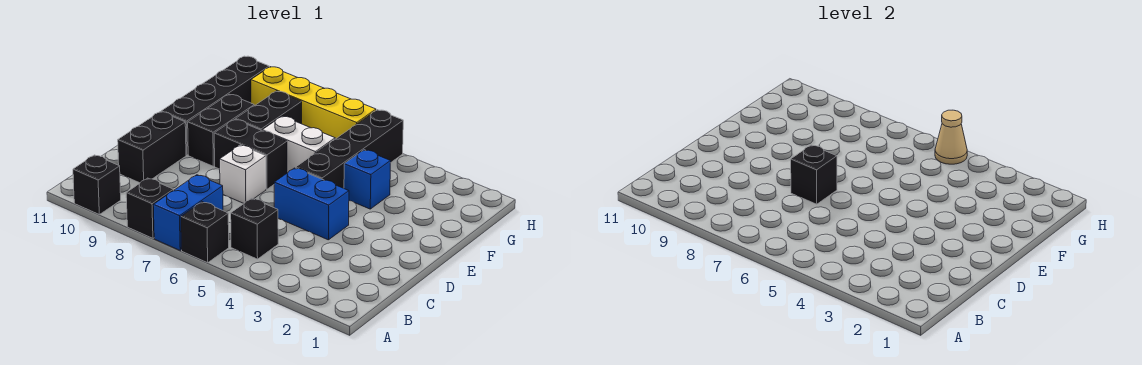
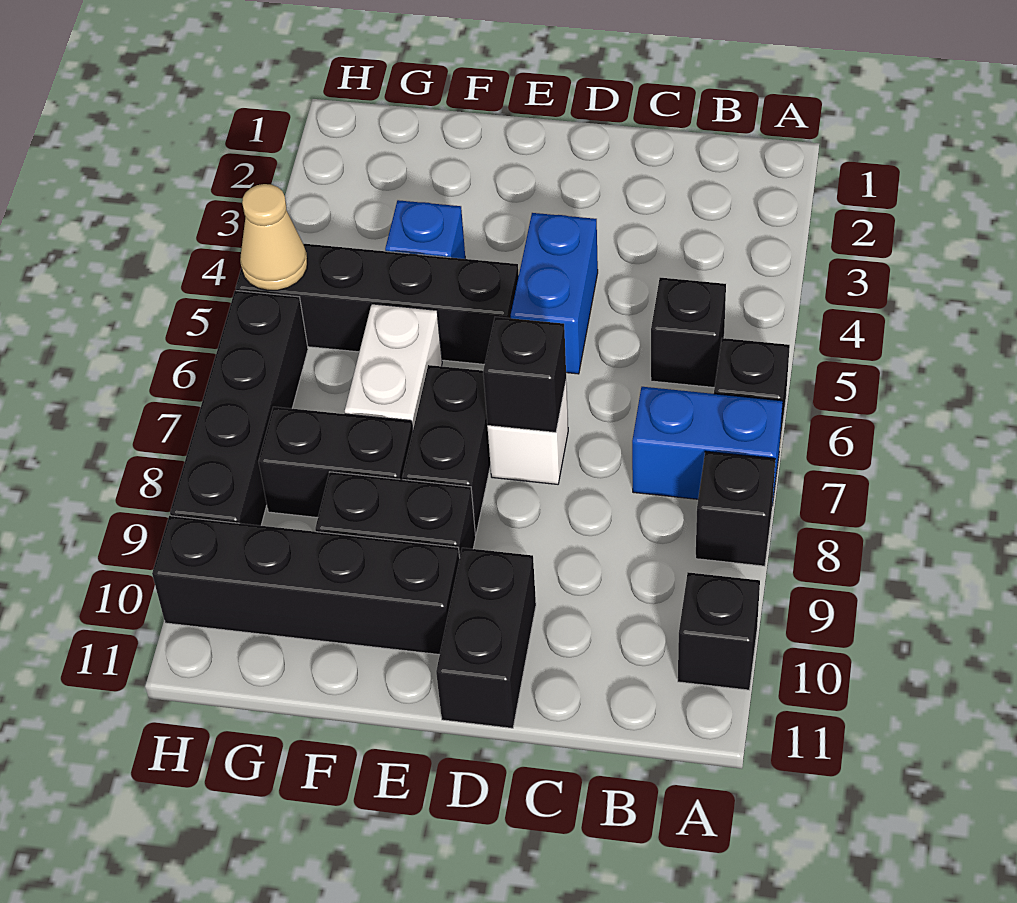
black brick C10:D10 level 1 -> black brick D10:D11 level 1
yellow brick H6:H9 level 1 -> black brick H6:H9 level 1

